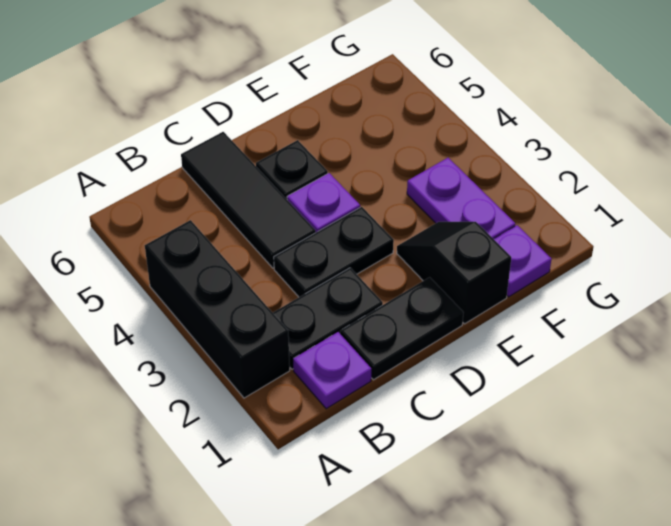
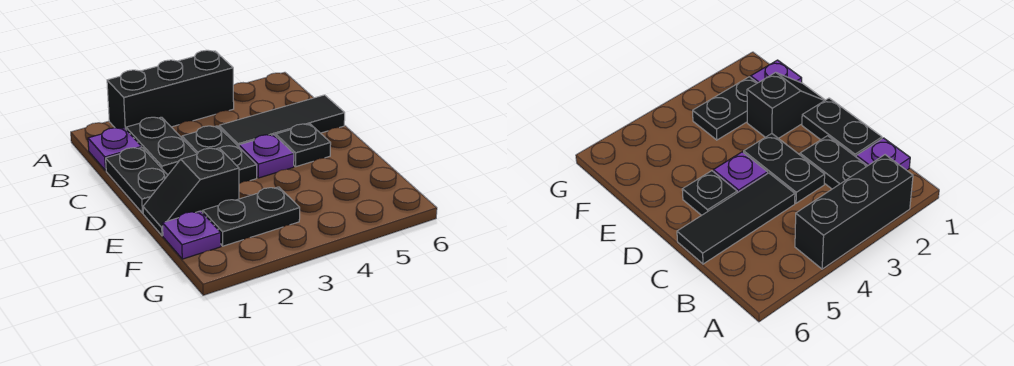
black slope E1:E2 level 1 top 1 -> black slope E1:E2 level 1 top 2
purple plate F2:F3 level 1 -> black plate F2:F3 level 1

